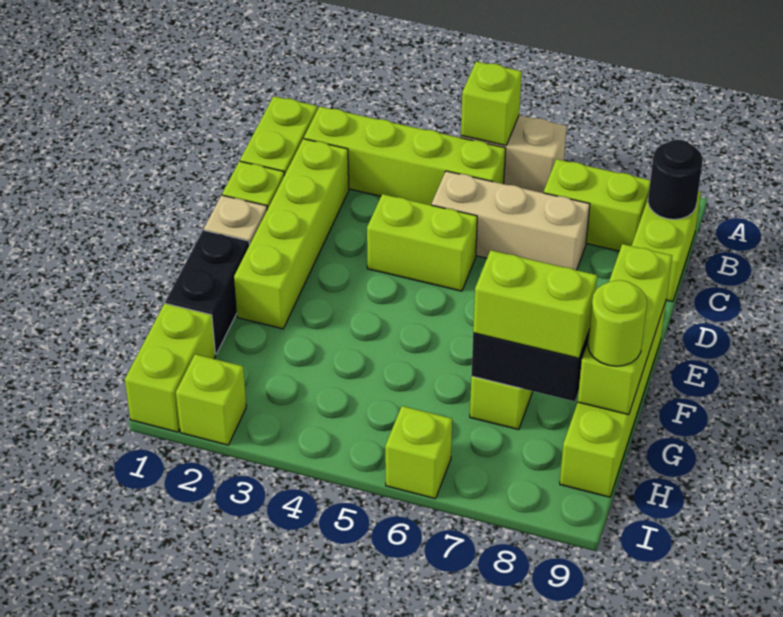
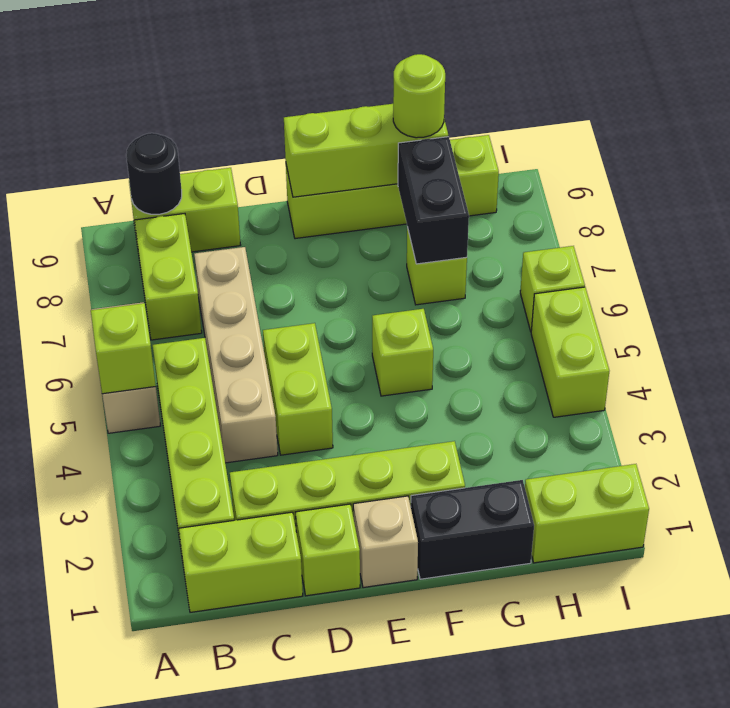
tan brick C5:C7 level 1 -> tan brick C4:C7 level 1
lime brick G7:G8 level 3 -> lime brick I4:I5 level 1
lime brick I2 level 1 -> lime brick F5 level 1

